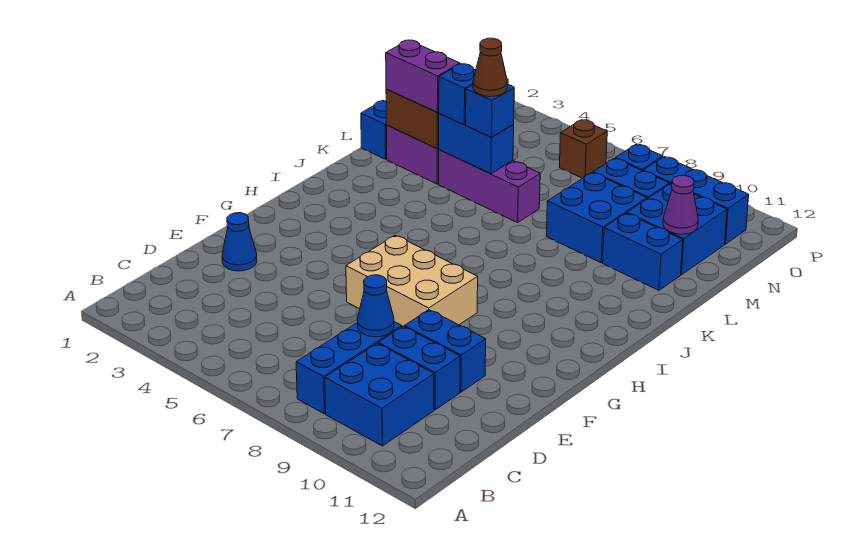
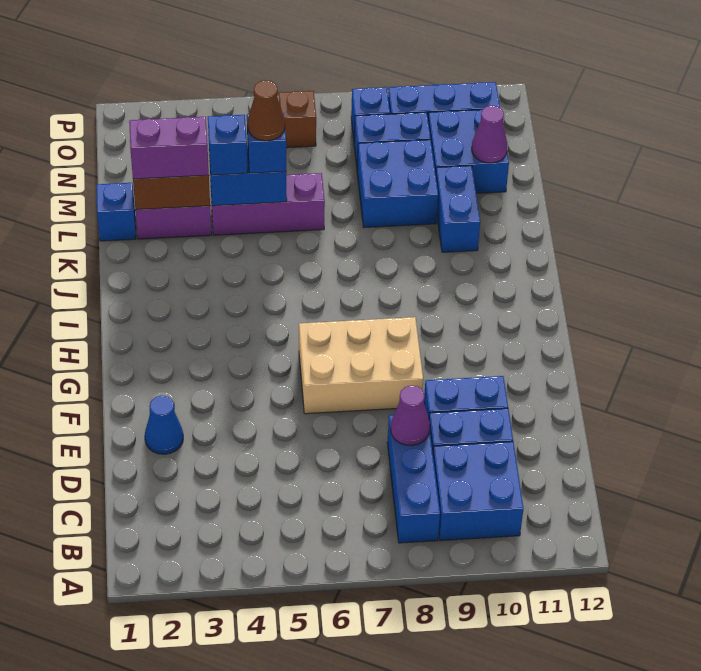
blue cone D8 level 2 -> purple cone D8 level 2
blue brick L10:L11 level 1 -> blue brick K10:L10 level 1

